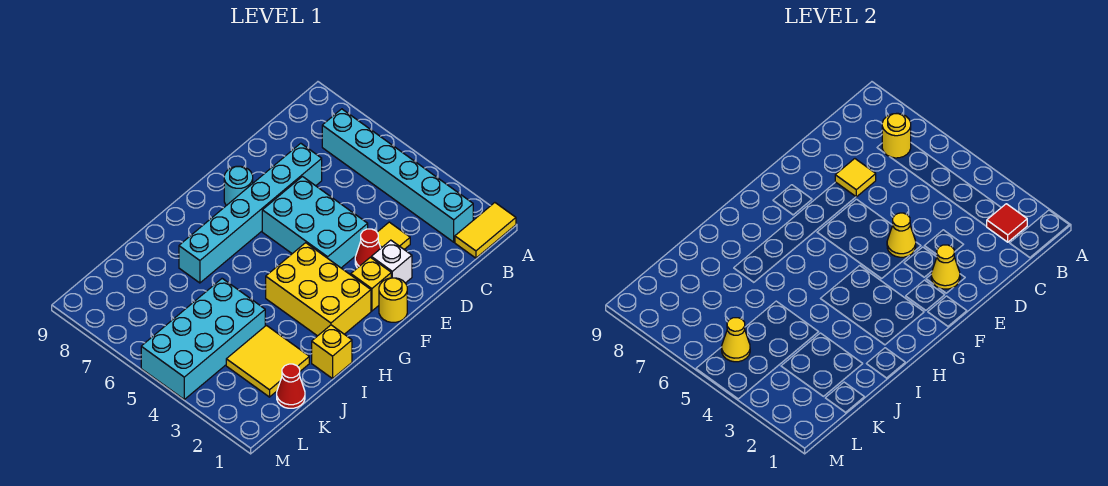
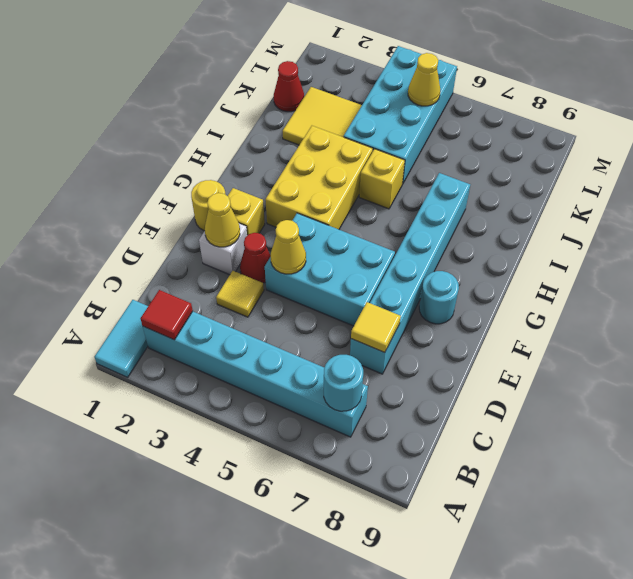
yellow tile A1:B1 level 1 -> cyan tile A1:B1 level 1
yellow round brick B7 level 2 -> cyan round brick B7 level 2
yellow brick G2:H4 level 1 -> yellow brick G3:I4 level 1
yellow brick I1 level 1 -> yellow brick I5 level 1

